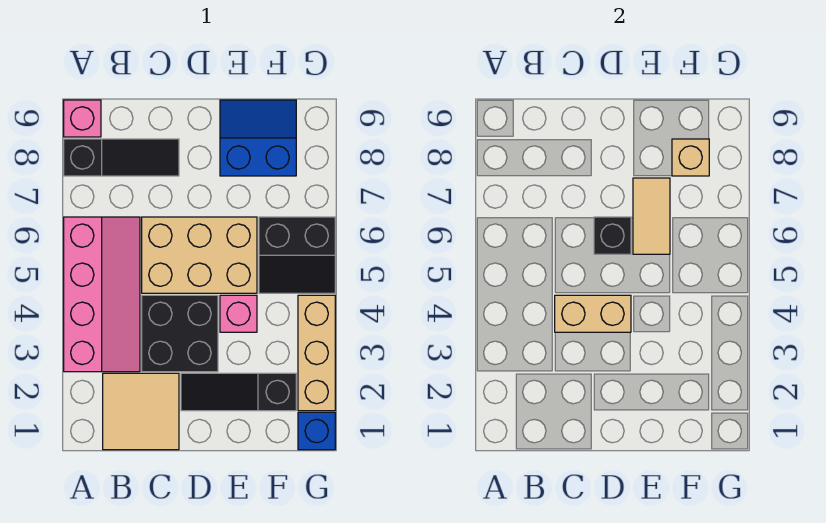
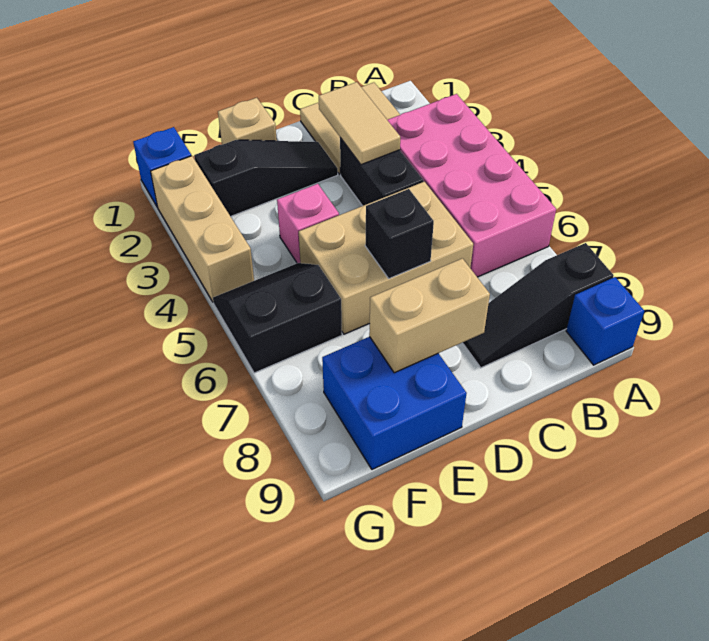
pink slope A3:B6 level 1 top A -> pink brick A3:B6 level 1
pink brick A9 level 1 -> blue brick A9 level 1
black brick C3:D4 level 1 -> black brick C3:C4 level 1
tan brick C4:D4 level 2 -> tan brick D8:E8 level 2
tan tile E6:E7 level 2 -> tan tile C2:C3 level 2
blue slope E8:F9 level 1 top 8 -> blue brick E8:F9 level 1
tan brick F8 level 2 -> tan brick E1 level 1

